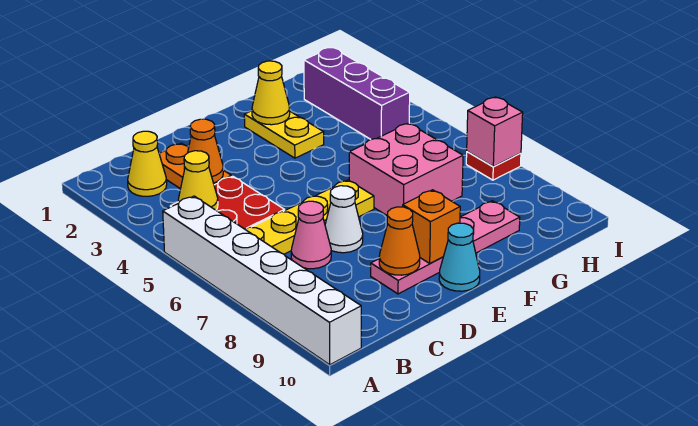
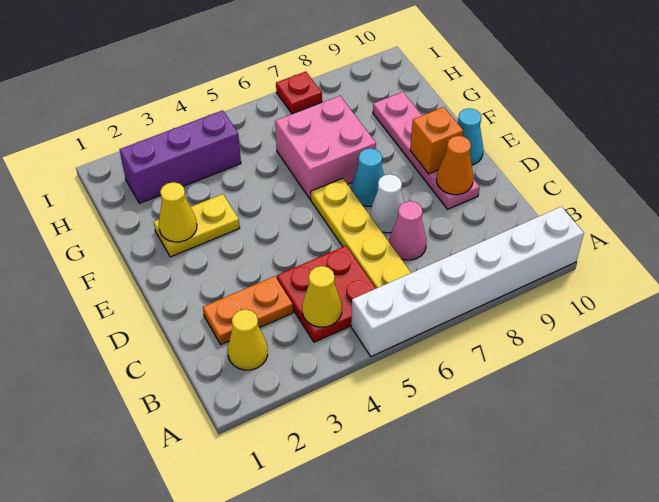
orange cone C3 level 2 -> none
none -> cyan cone E7 level 1
pink brick I7 level 2 -> none

